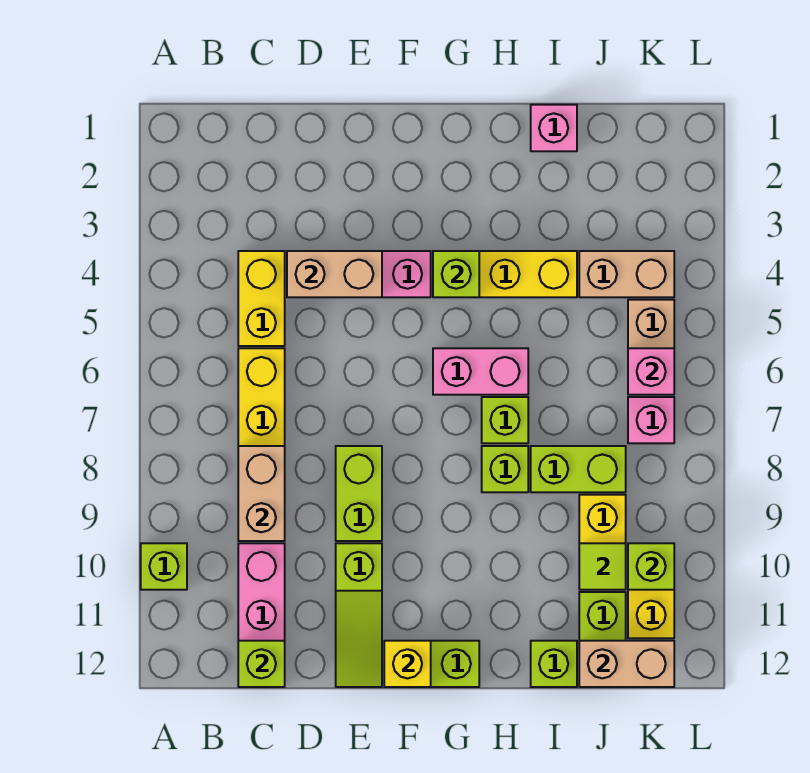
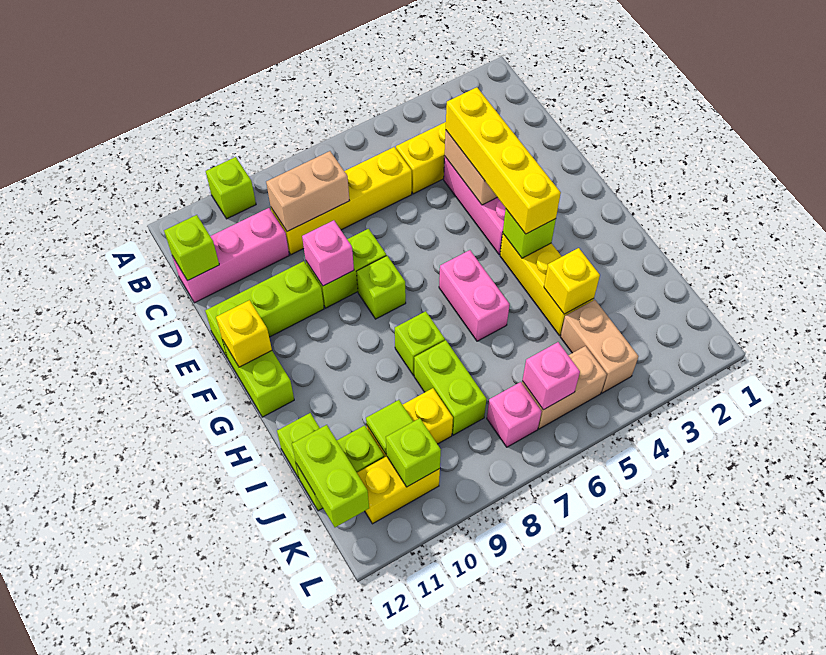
none -> yellow brick D4:G4 level 3
lime slope E10:E12 level 1 top 10 -> lime brick E10:E12 level 1
lime brick H7 level 1 -> lime brick F8 level 1
pink brick I1 level 1 -> pink brick E9 level 2
none -> yellow brick I4 level 2
tan brick J12:K12 level 2 -> lime brick J12:K12 level 2

